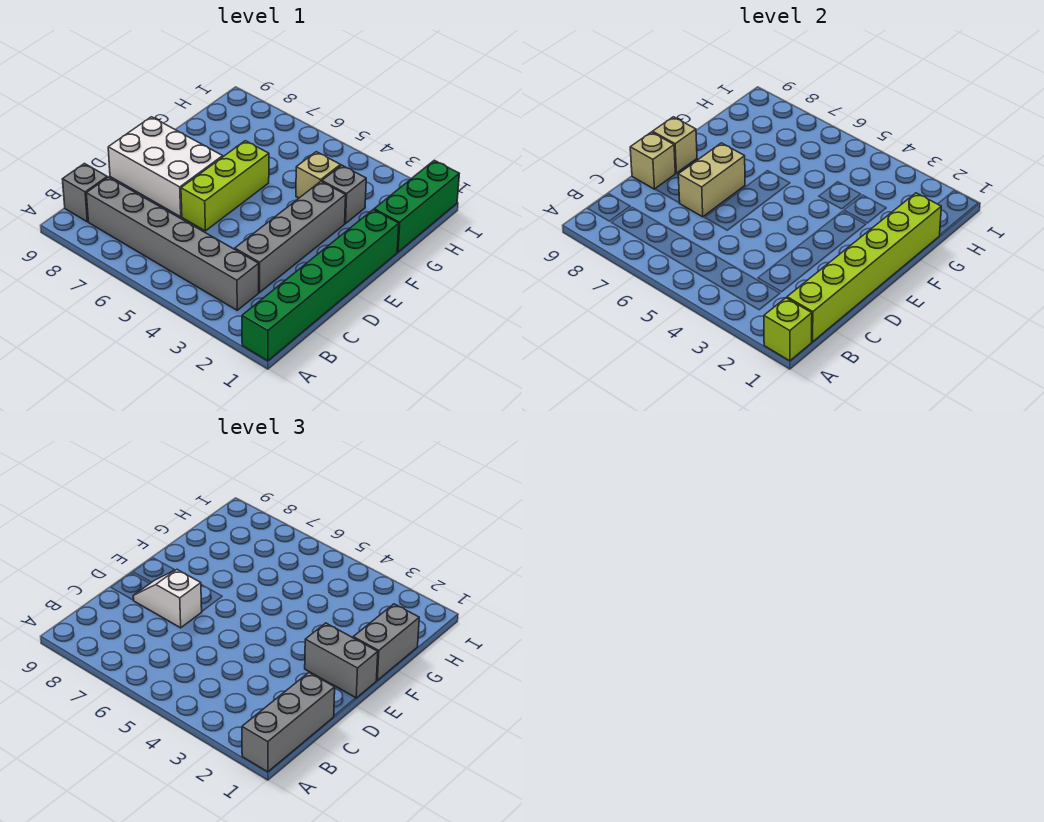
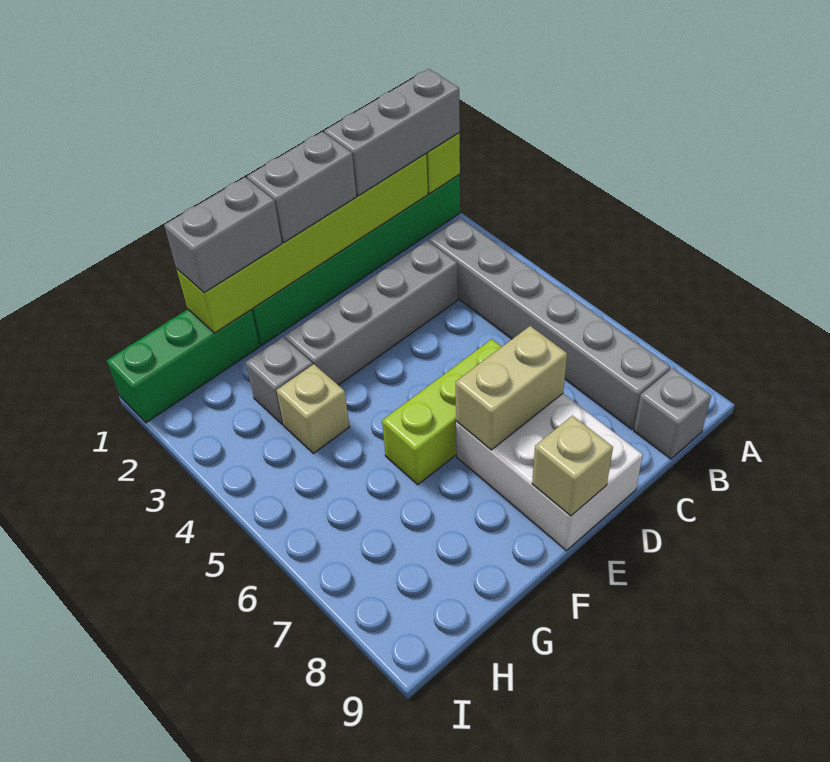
white slope D7:D8 level 3 top 7 -> none
tan brick D9 level 2 -> none
grey brick E1:E2 level 3 -> grey brick D1:E1 level 3

